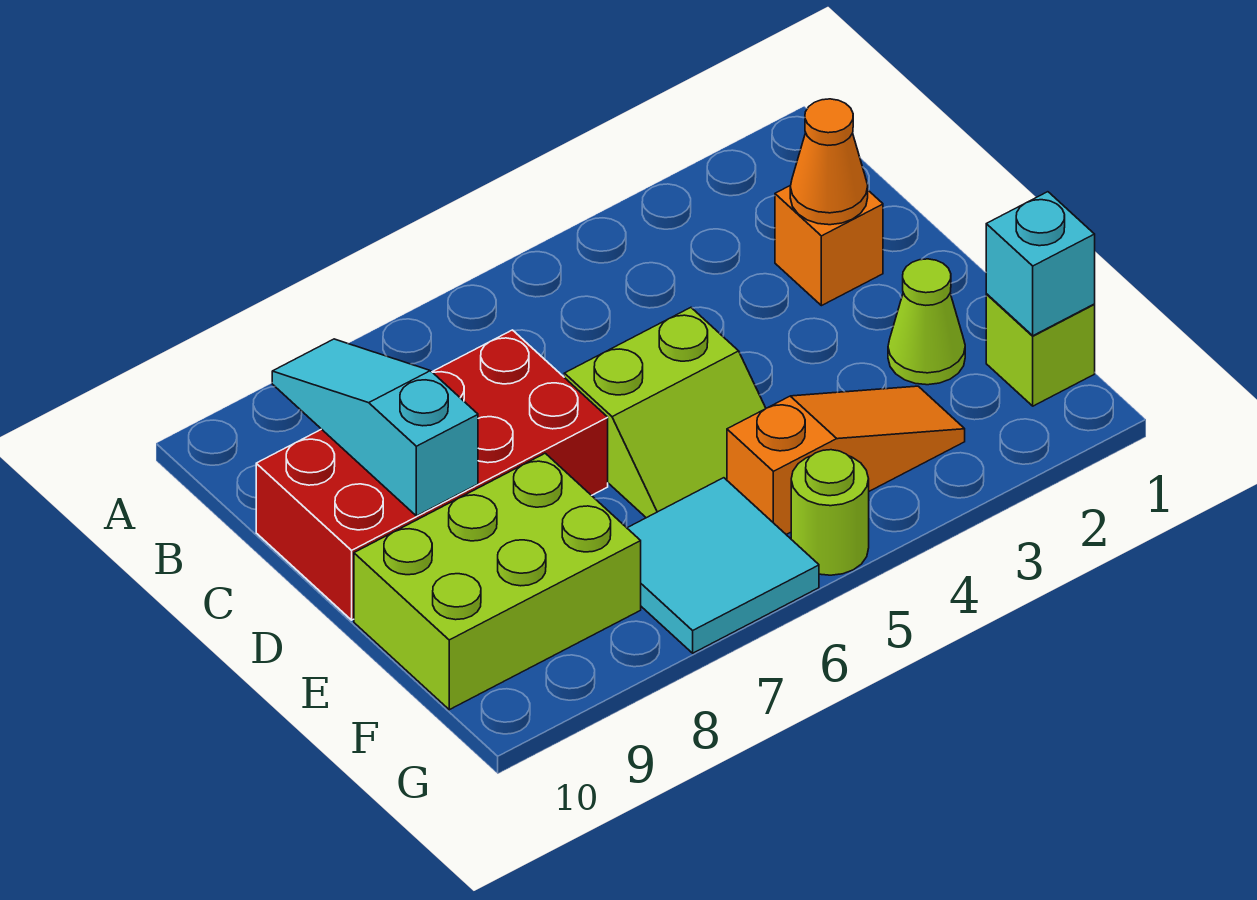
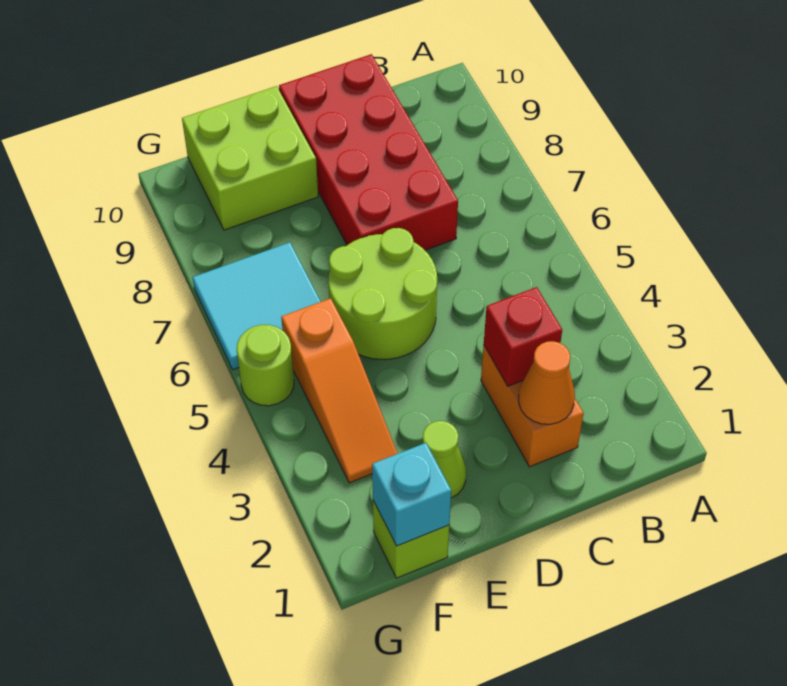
cyan slope B9:D9 level 2 top D -> none
orange brick C2 level 1 -> orange brick C2:C3 level 1
none -> red brick C3 level 2
lime slope D5:E6 level 1 top D -> lime round brick D5:E6 level 1
lime brick E8:F10 level 1 -> lime brick E9:F10 level 1

